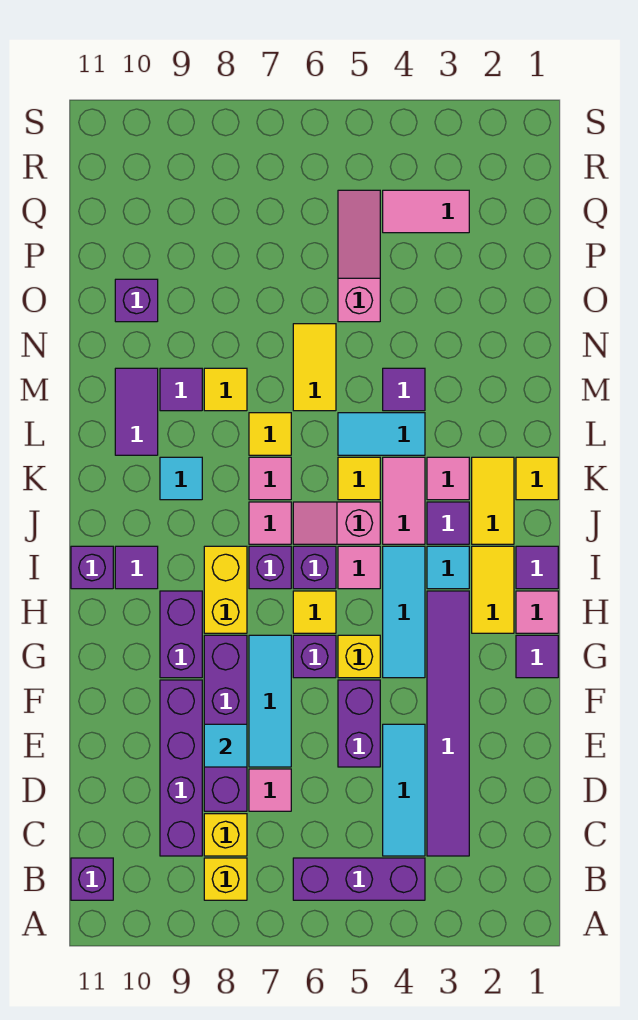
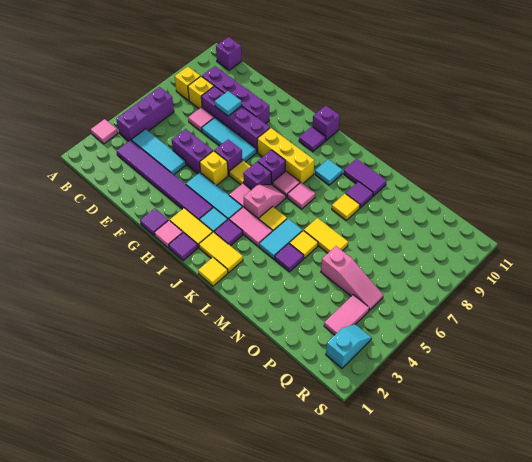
purple brick G9:H9 level 1 -> none
yellow brick H8:I8 level 1 -> yellow brick H8:J8 level 1
pink tile K3 level 1 -> pink tile A3 level 1
yellow tile L7 level 1 -> yellow tile M5 level 1
purple brick O10 level 1 -> none
none -> cyan slope R2:R3 level 1 top 2

